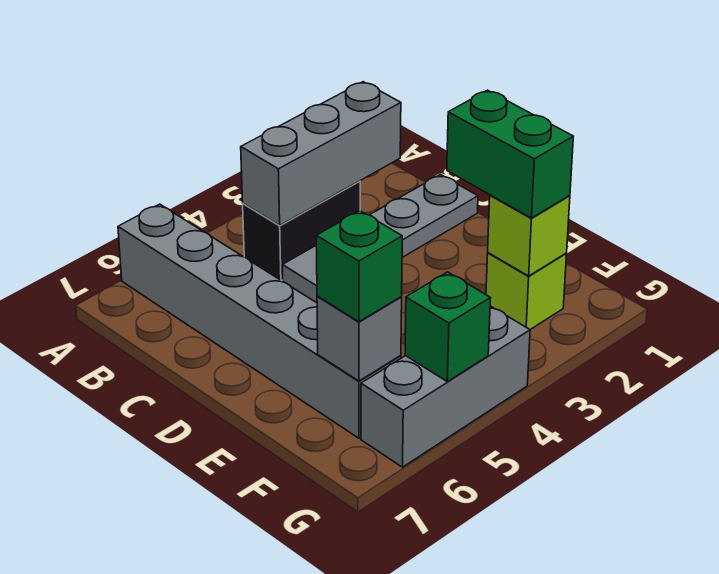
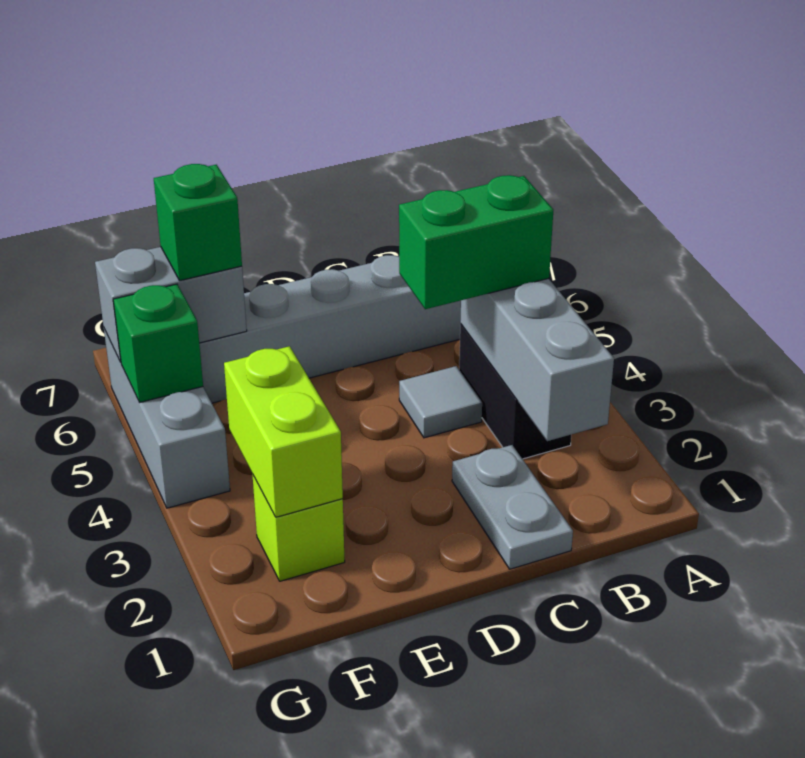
green brick E2:F2 level 3 -> green brick B4:C4 level 3
lime brick F2 level 2 -> lime brick F2:F3 level 2
grey brick F6 level 2 -> grey brick F6:G6 level 2

